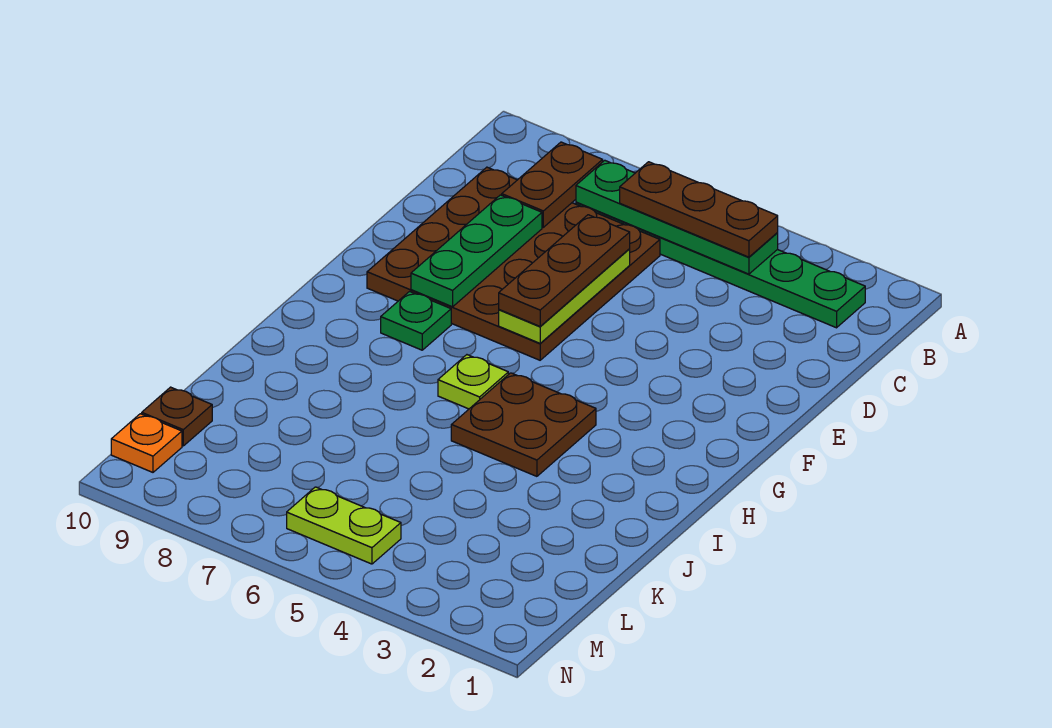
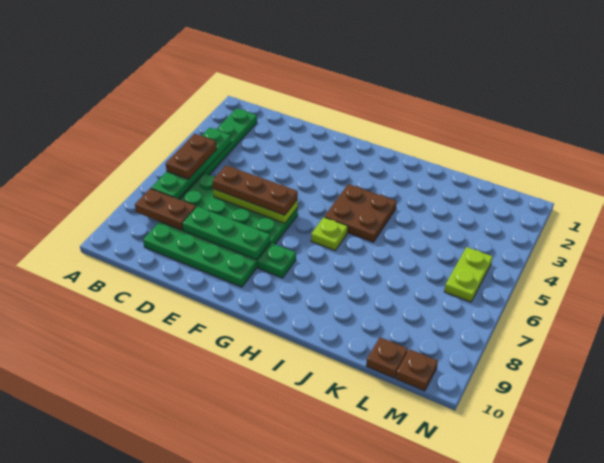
brown plate B4:B6 level 3 -> brown plate B5:B6 level 3
brown plate C6:F9 level 1 -> green plate C6:F9 level 1
orange plate M10 level 1 -> brown plate M10 level 1

